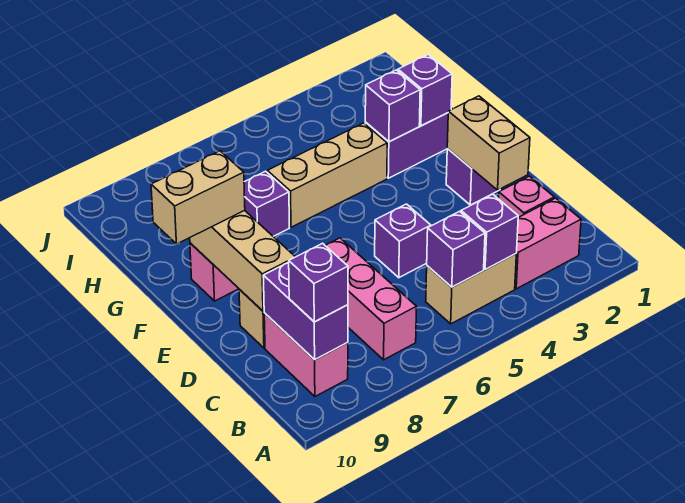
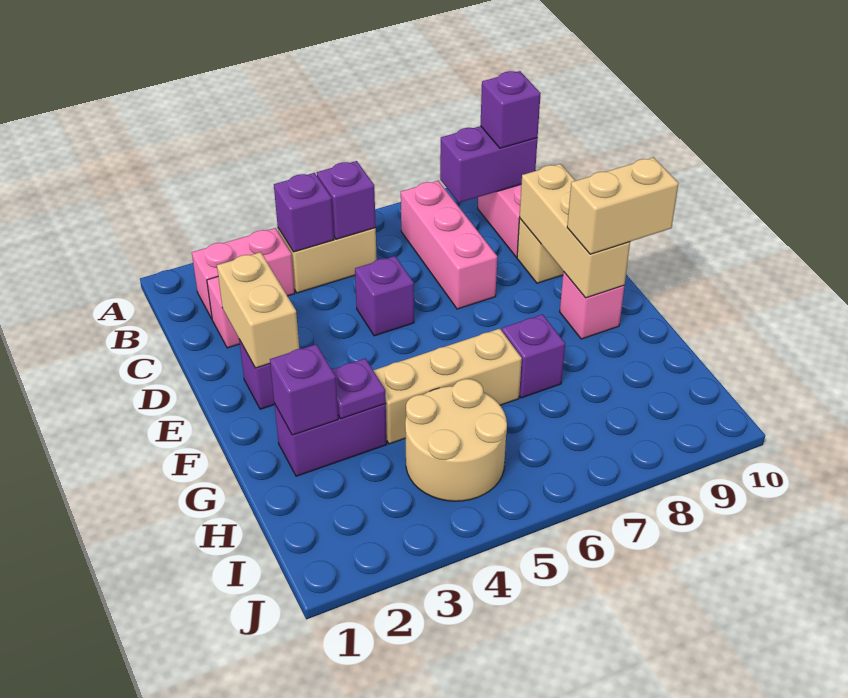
purple brick B9:C9 level 2 -> purple brick B8:B9 level 2
purple brick G3 level 2 -> purple plate G3 level 2
none -> tan round brick H4:I5 level 1

